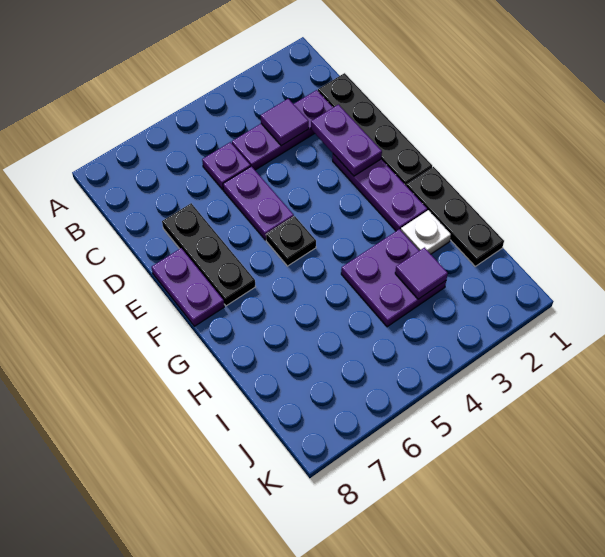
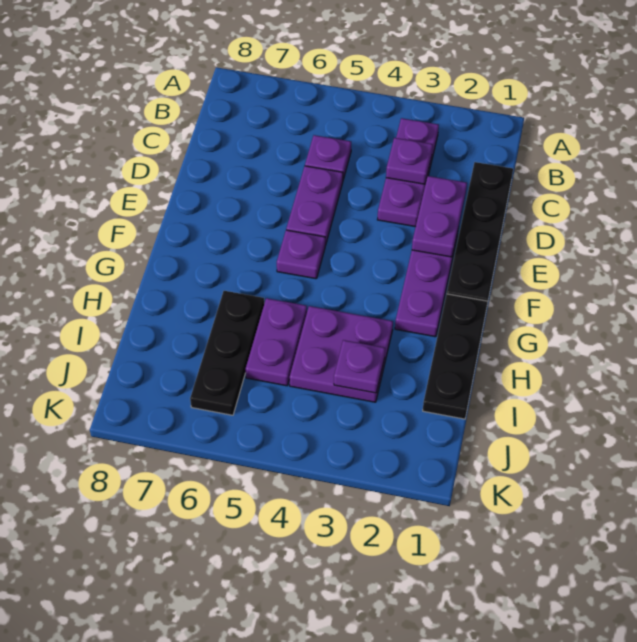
purple plate C2:C4 level 1 -> purple plate B3:D3 level 1
purple tile C3 level 2 -> purple plate C3 level 2
black plate D7:F7 level 1 -> black plate H6:J6 level 1
purple plate E8:F8 level 1 -> purple plate H5:I5 level 1
black plate F5 level 1 -> purple plate F5 level 1
white plate H2 level 1 -> none
purple tile I3 level 2 -> purple plate I3 level 2

